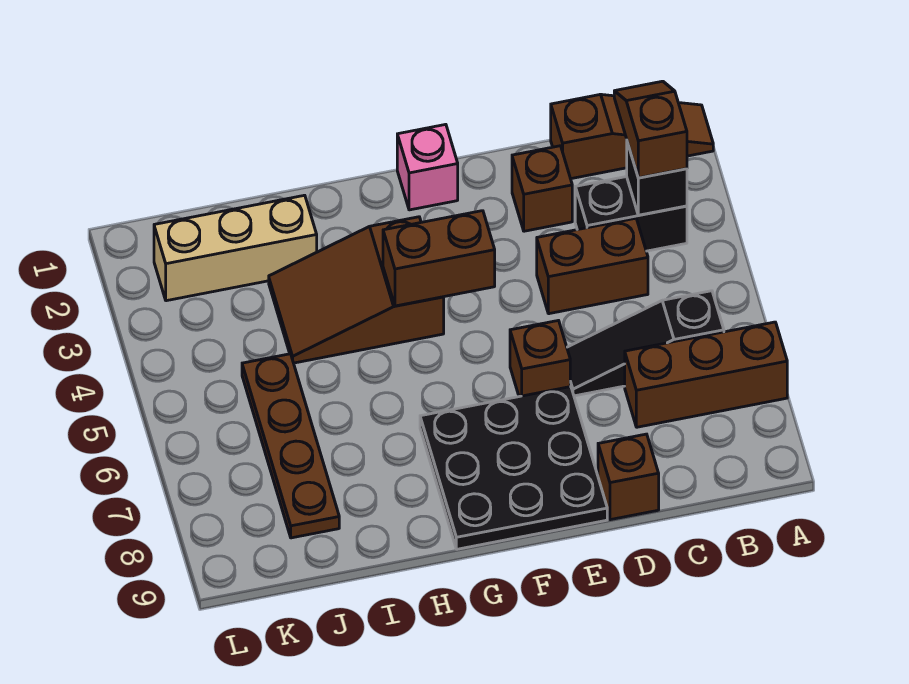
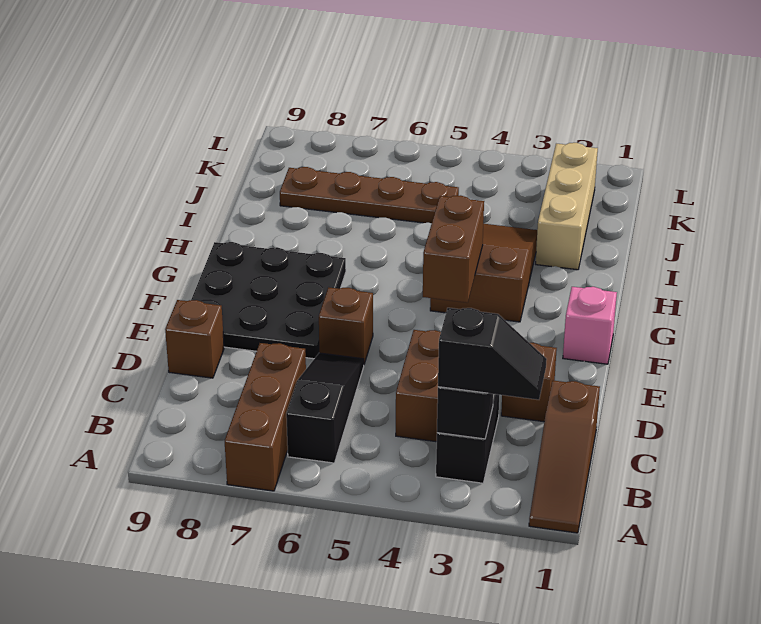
brown slope B2:B3 level 3 top 3 -> black slope B2:B3 level 3 top 3

